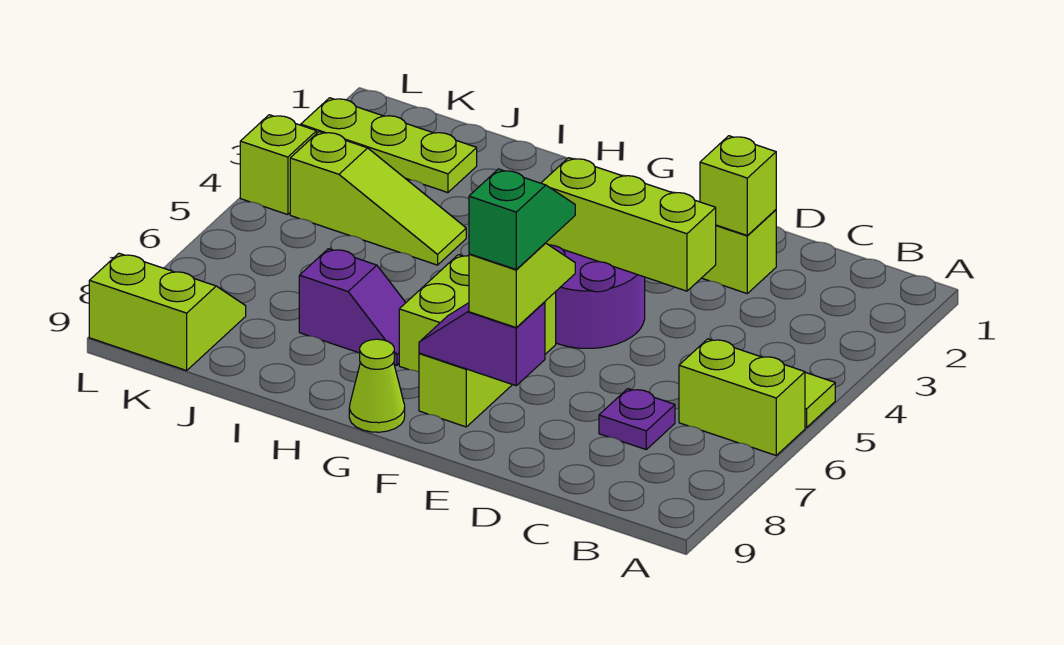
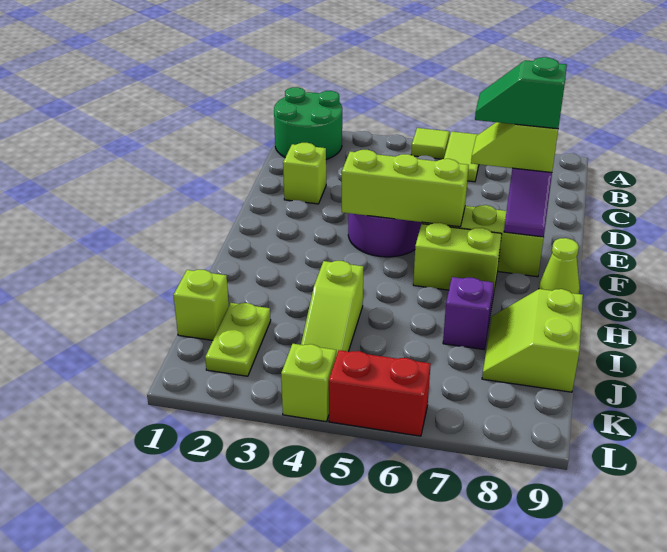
none -> green round brick A1:B2 level 1
lime brick A6:B6 level 1 -> lime tile A6:B6 level 1
purple plate C7 level 1 -> none
lime brick D2 level 2 -> lime brick J1 level 1
lime brick D4:F4 level 2 -> lime brick F4:F6 level 2
lime slope I4:K4 level 1 top K -> lime slope I4:K4 level 1 top I
lime plate J2:L2 level 1 -> lime plate J2:K2 level 1
lime slope K8:L9 level 1 top 9 -> lime slope I8:J9 level 1 top 9
none -> red brick L5:L6 level 1

